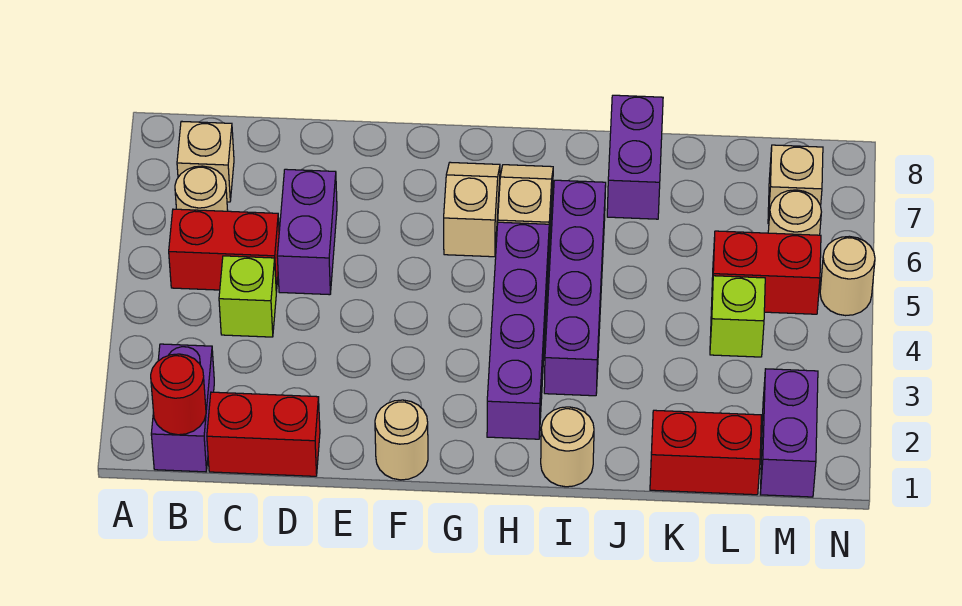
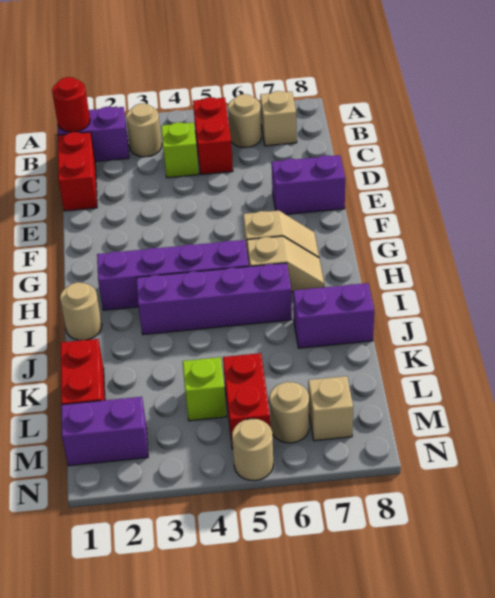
purple brick D5:D6 level 1 -> purple brick E7:E8 level 1
tan round brick F1 level 1 -> tan round brick B3 level 1

